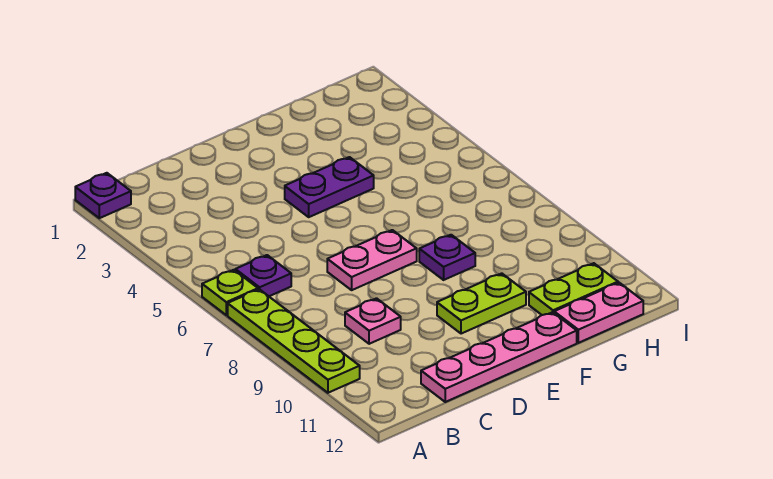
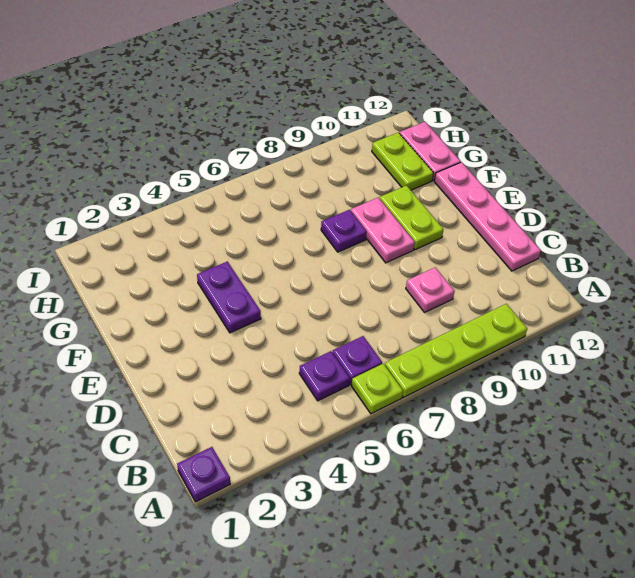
none -> purple plate B5 level 1
pink plate D7:E7 level 1 -> pink plate E9:F9 level 1

